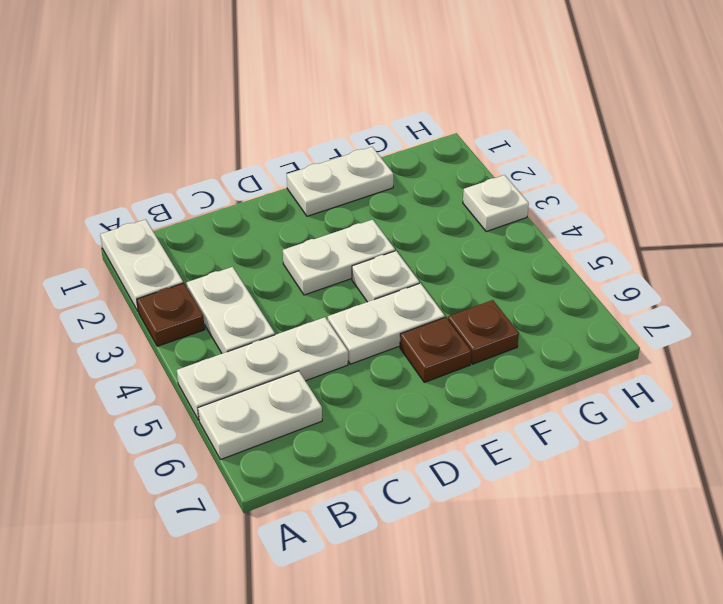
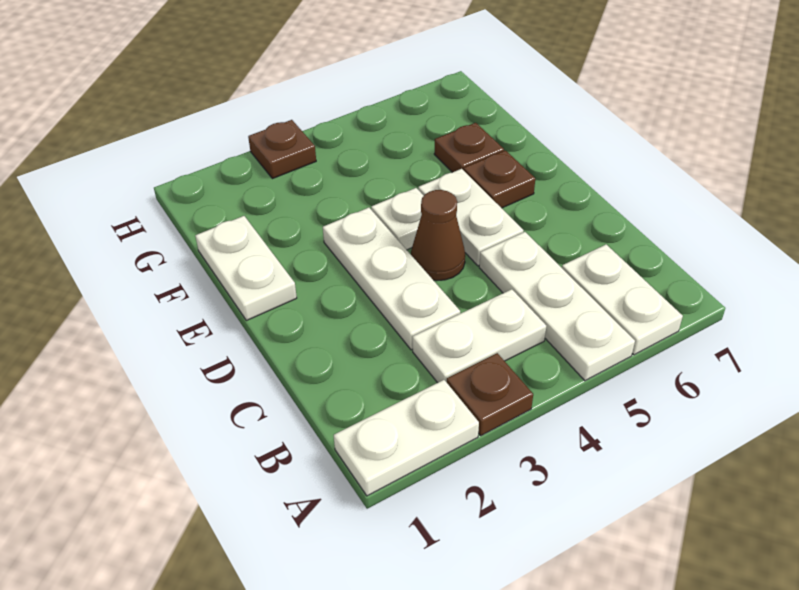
white plate D3:E3 level 1 -> white plate C3:E3 level 1
none -> brown cone D4 level 1
white plate H3 level 1 -> brown plate H3 level 1

